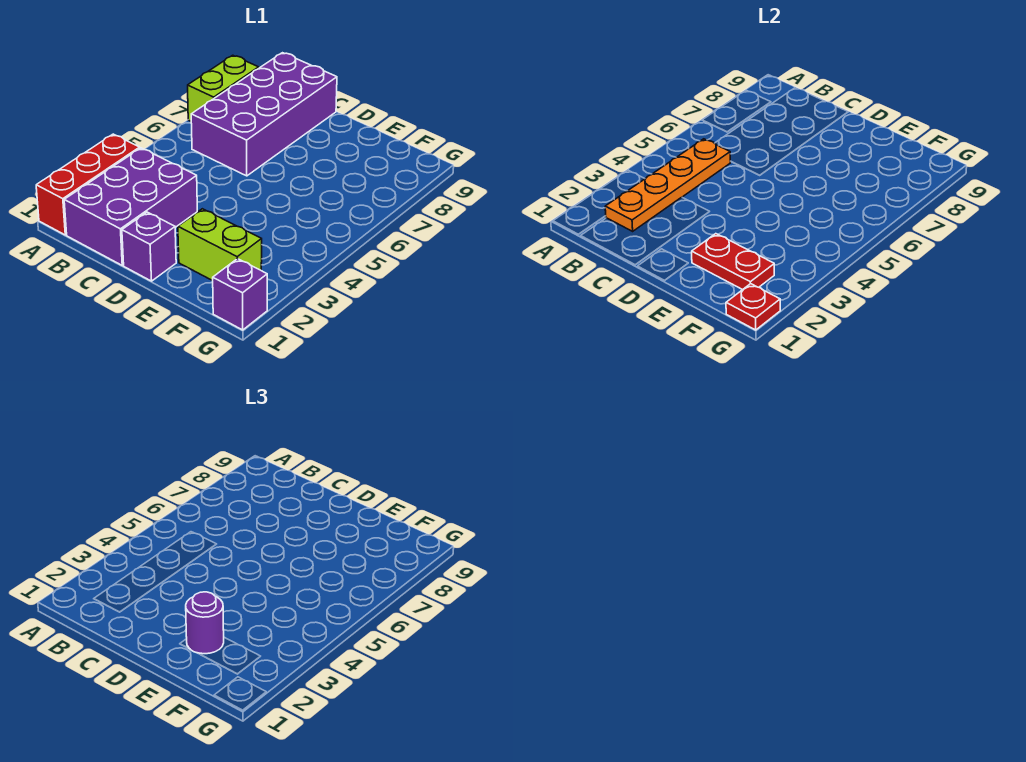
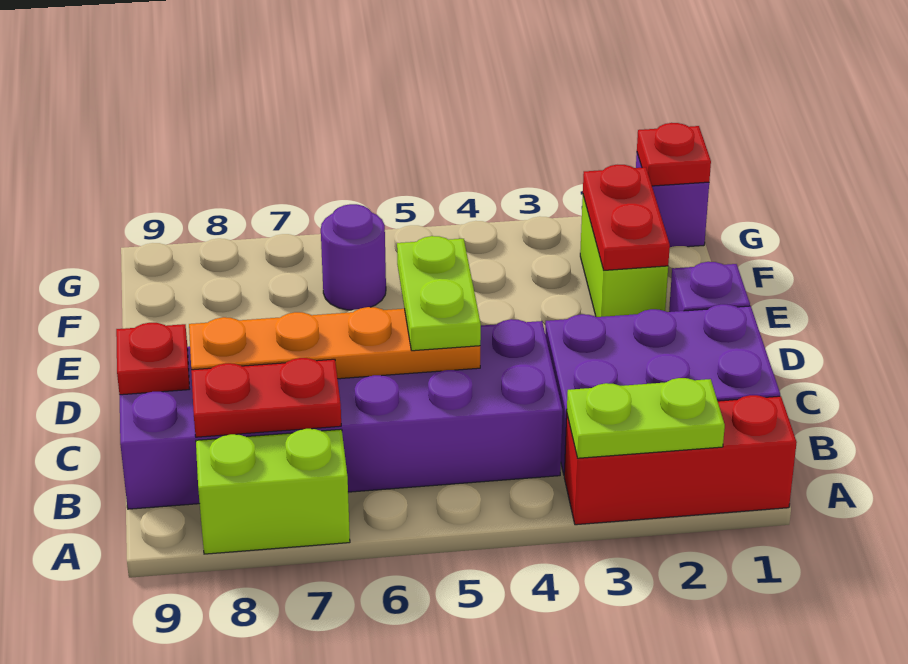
none -> lime plate A2:A3 level 2
orange plate B2:B5 level 2 -> orange plate C5:C8 level 2
purple brick B6:C9 level 1 -> purple brick B4:C9 level 1
none -> red plate B7:B8 level 2
none -> lime plate C5:D5 level 3
none -> red plate C9 level 2
purple round brick E2 level 3 -> purple round brick F6 level 1

